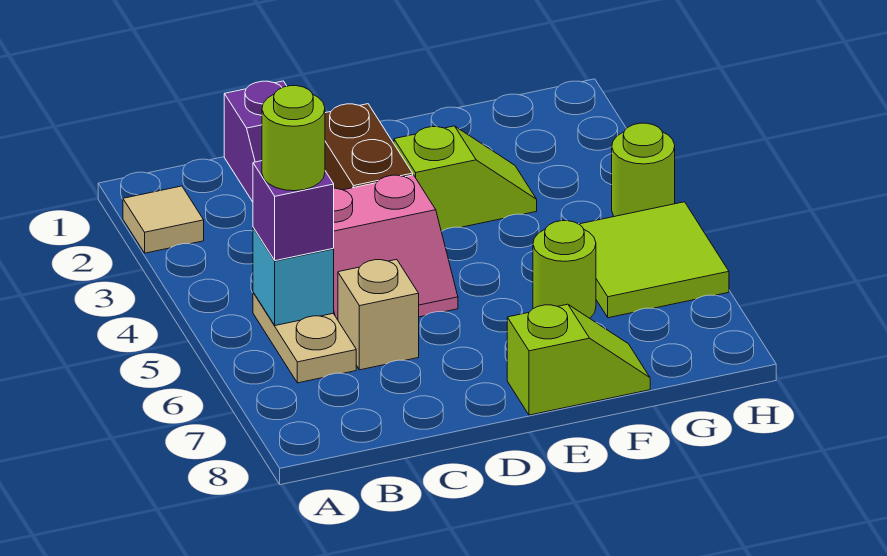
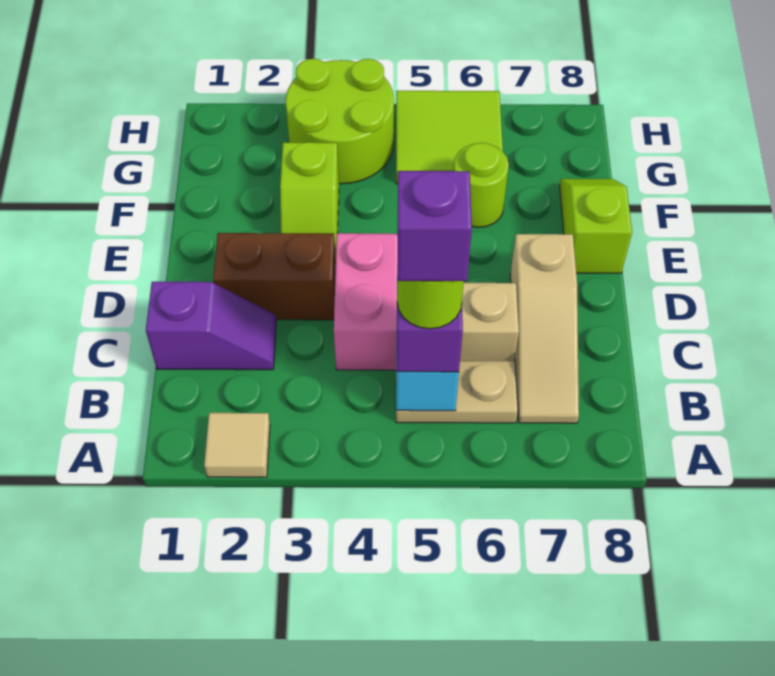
none -> purple brick B5 level 5
none -> tan slope B7:D7 level 1 top D
lime slope E3:F3 level 1 top E -> lime slope E3:F3 level 1 top F
lime round brick H4 level 1 -> lime round brick G3:H4 level 1

